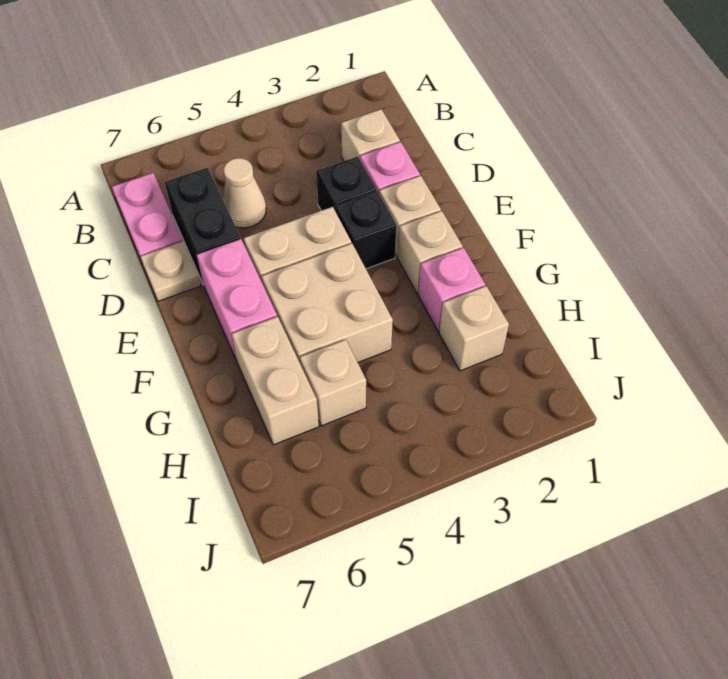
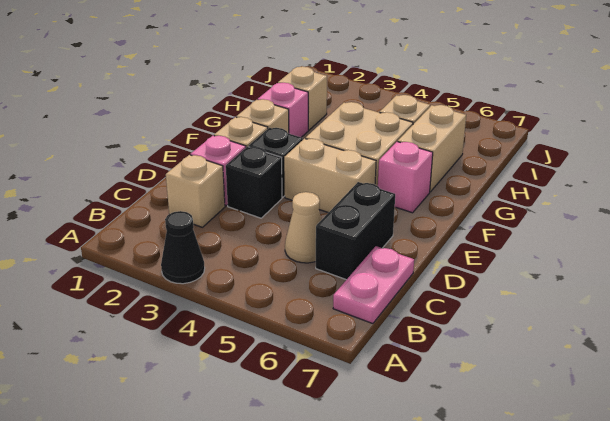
none -> black cone A3 level 1
tan plate D7 level 1 -> none
pink brick E6:F6 level 1 -> pink brick F6 level 1

